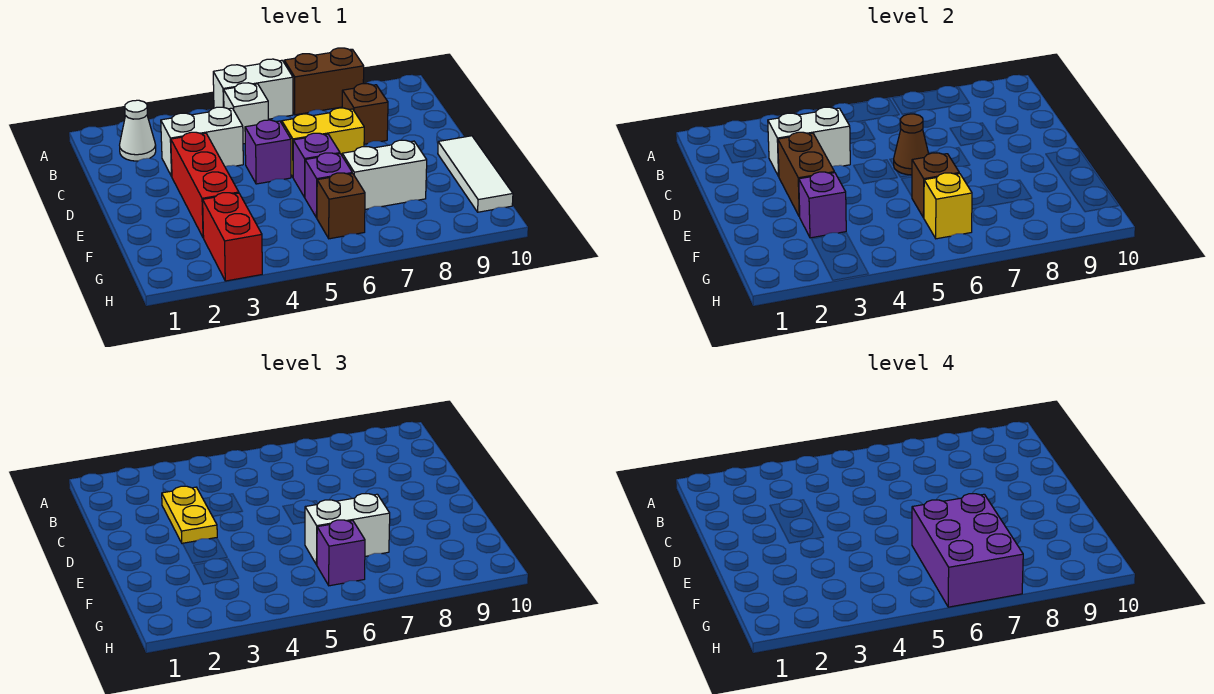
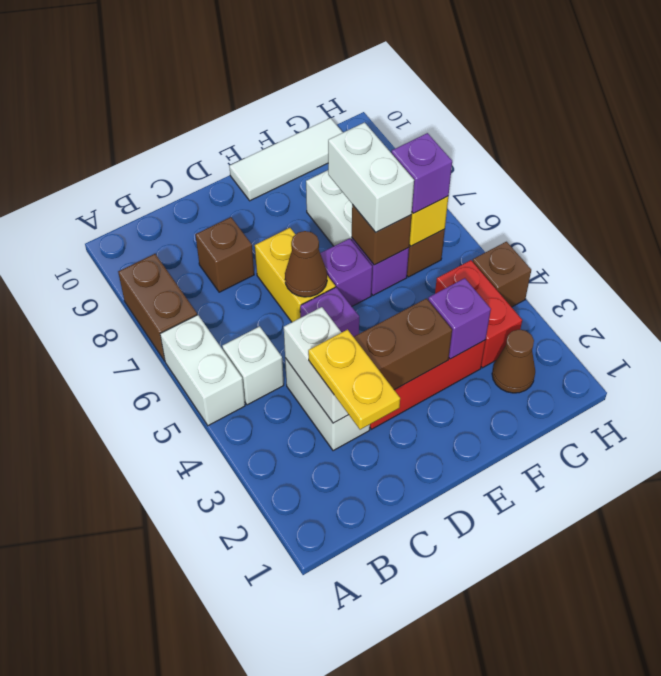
white cone B2 level 1 -> none
yellow plate C3:D3 level 3 -> yellow plate C2:C3 level 3
purple brick F6:H7 level 4 -> none
none -> brown cone G2 level 1
red brick G3:H3 level 1 -> red brick G3:G4 level 1
none -> brown brick H4 level 1

